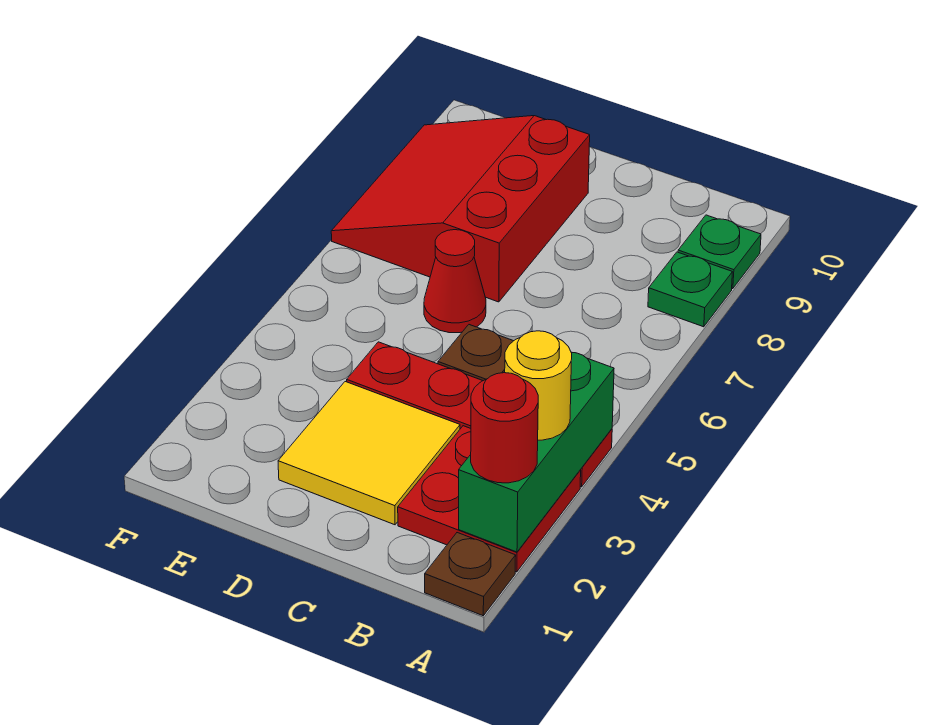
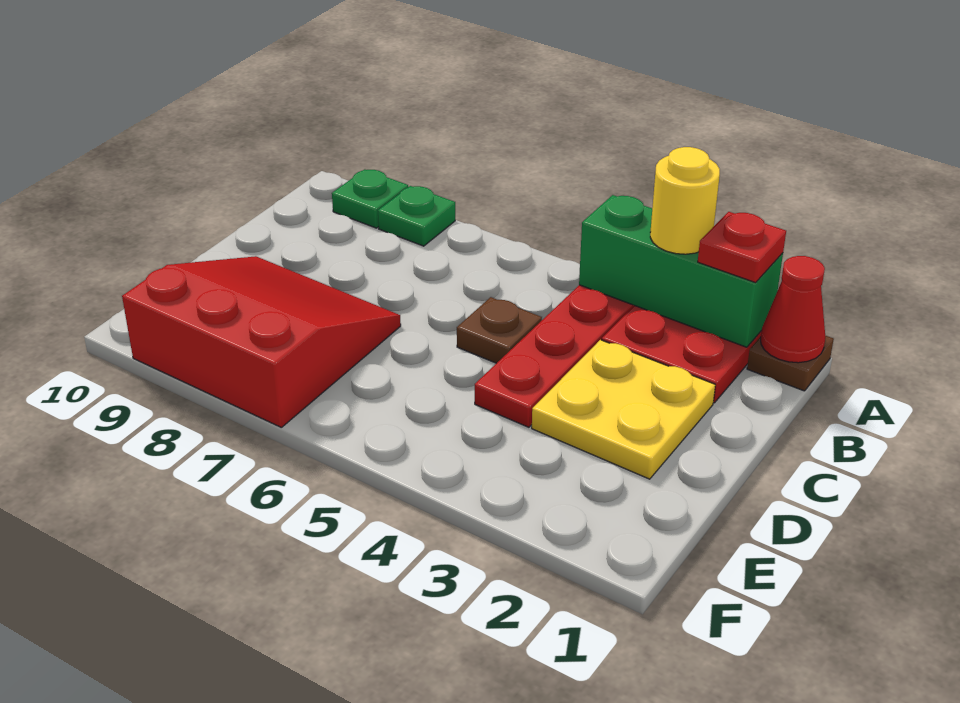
red round brick A2 level 3 -> red plate A2 level 3
yellow tile C2:D3 level 1 -> yellow plate C2:D3 level 1
red cone D6 level 1 -> red cone A1 level 2
red slope D7:F9 level 1 top D -> red slope D7:F9 level 1 top F

